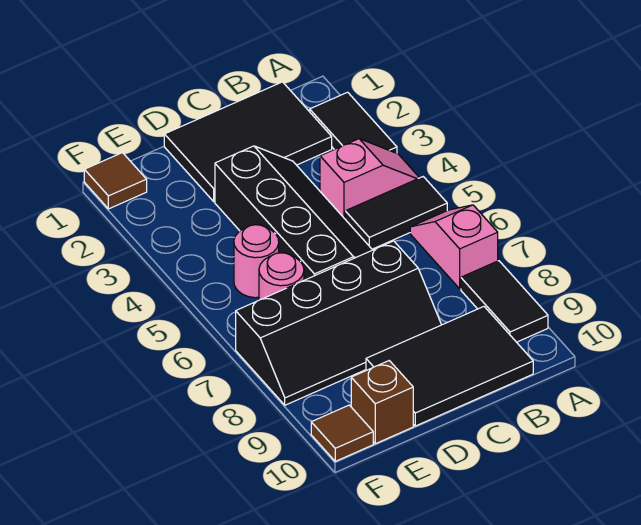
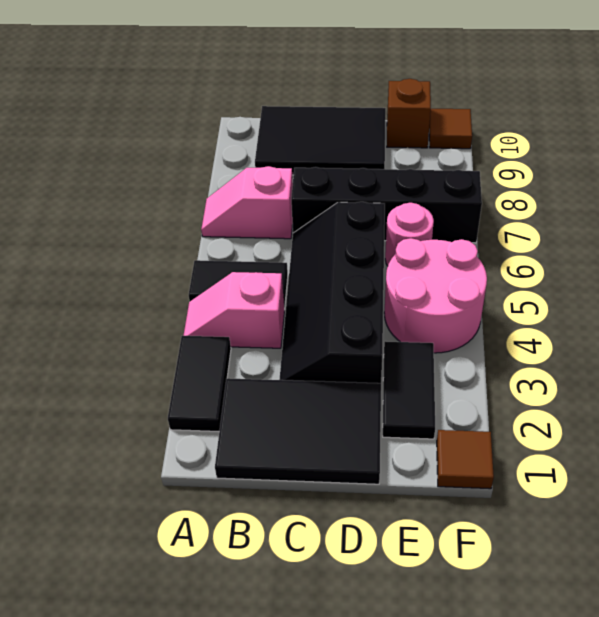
pink slope A6:A7 level 1 top 7 -> pink slope A7:B7 level 1 top B
black tile A8:A9 level 1 -> black tile E2:E3 level 1
pink round brick E5 level 1 -> pink round brick E4:F5 level 1

